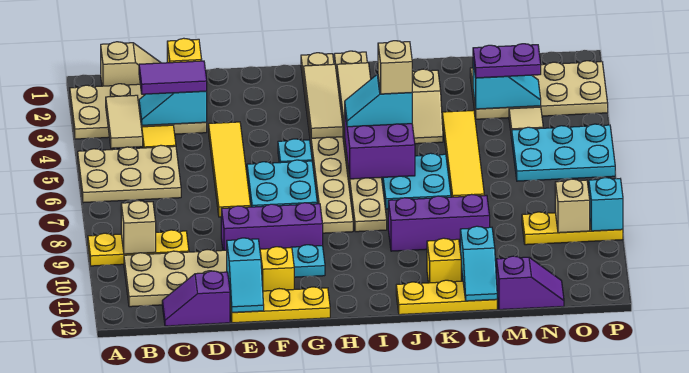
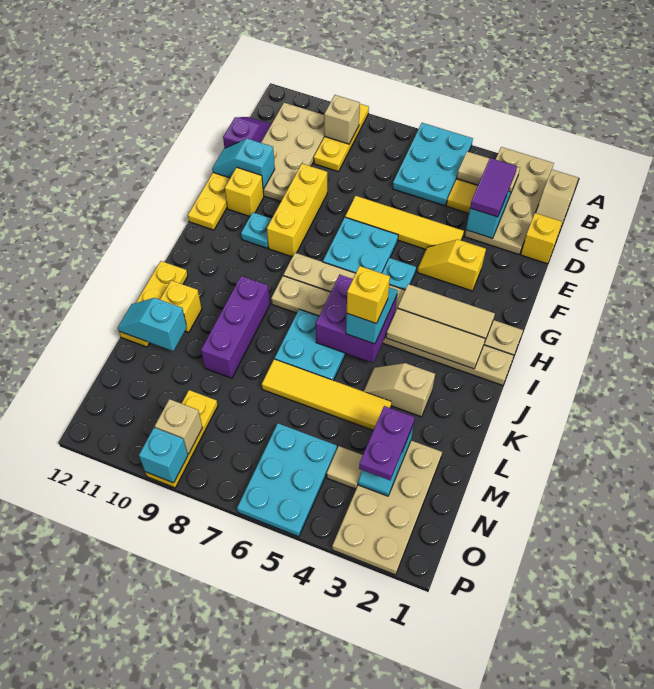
tan plate A5:C6 level 1 -> cyan plate A5:C6 level 1
purple brick E9:G9 level 1 -> yellow brick E9:G9 level 1
none -> yellow slope F3:F4 level 1 top 3
tan brick J5 level 4 -> yellow brick J5 level 4
purple slope M12:N12 level 1 top M -> none

